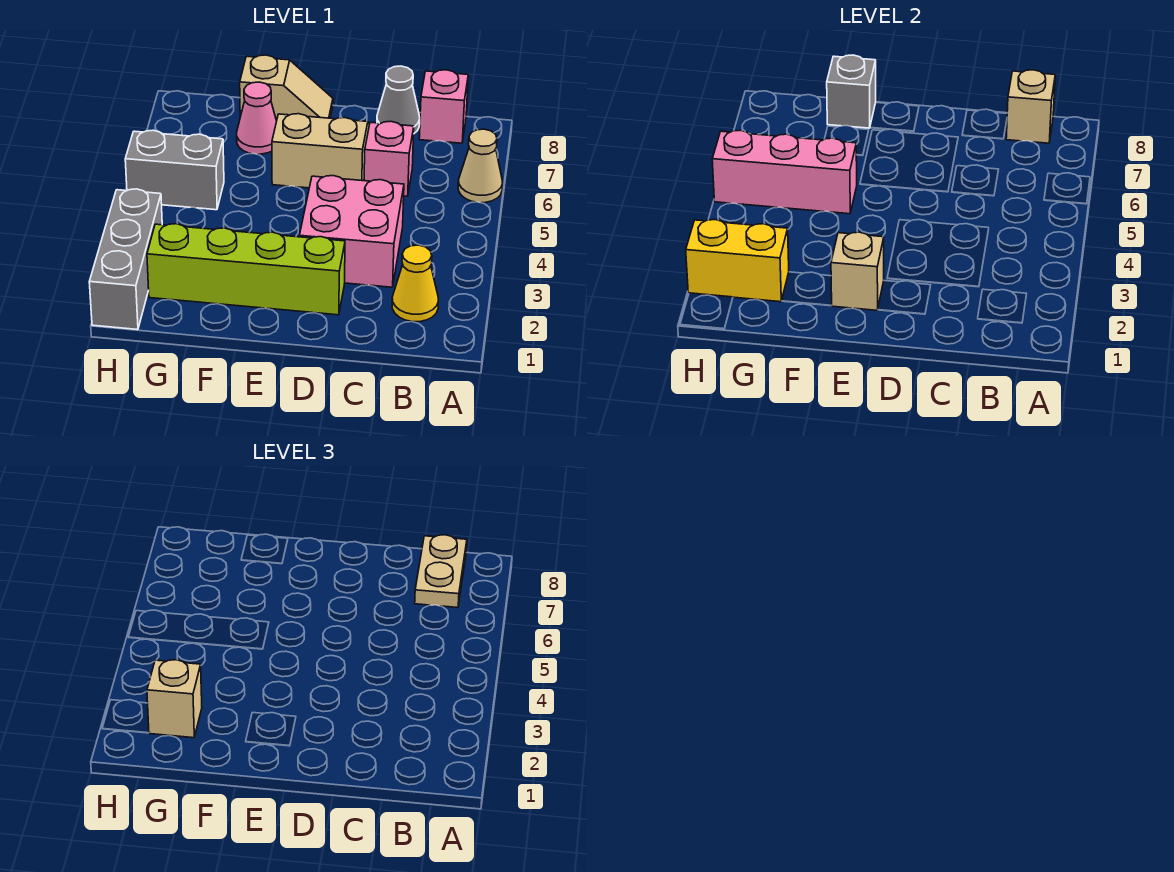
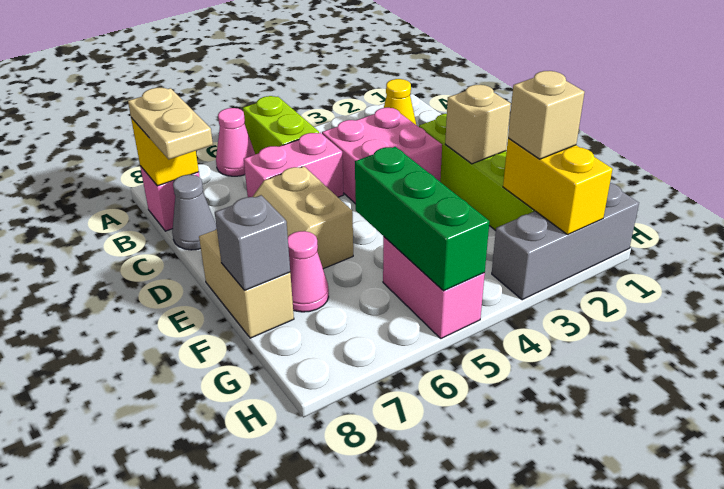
none -> lime brick A5:B5 level 1
tan cone A6 level 1 -> pink cone A6 level 1
tan plate B7:B8 level 3 -> tan plate B8:C8 level 3
tan brick B8 level 2 -> yellow brick B8 level 2
pink brick C6 level 1 -> pink brick C5:C6 level 1
tan slope E8:F8 level 1 top F -> tan brick E8:F8 level 1
pink brick F5:H5 level 2 -> green brick F5:H5 level 2
grey brick G5:H5 level 1 -> pink brick G5:H5 level 1

